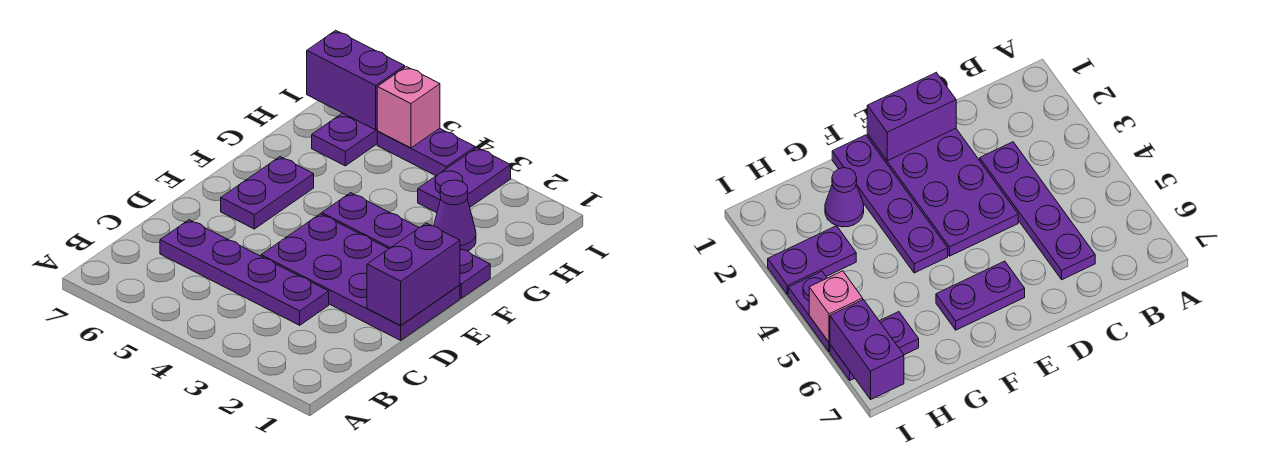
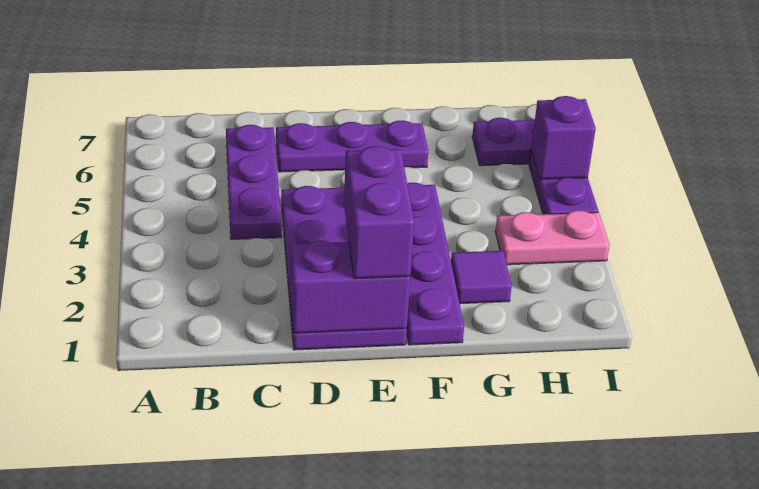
purple plate C3:C6 level 1 -> purple plate C4:C6 level 1
purple plate E6:F6 level 1 -> purple plate D6:F6 level 1
purple cone G2 level 1 -> purple tile G2 level 1
purple plate H3:I3 level 1 -> pink plate H3:I3 level 1
pink brick I5 level 2 -> purple brick I5 level 2
purple brick I6:I7 level 2 -> purple brick E1:E2 level 3

